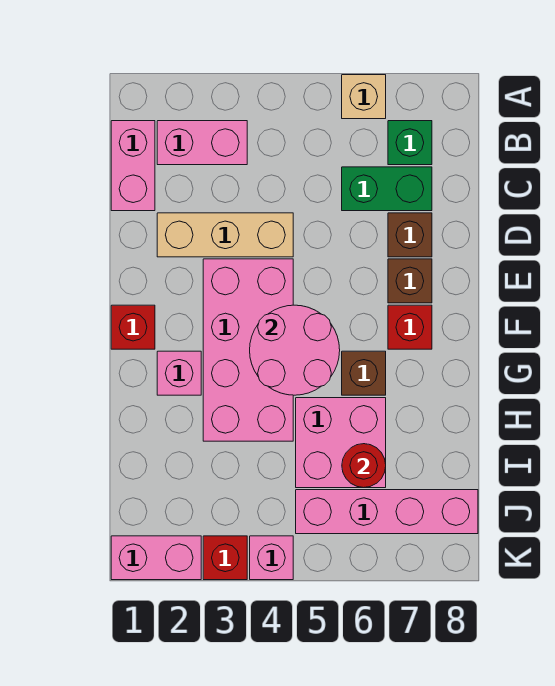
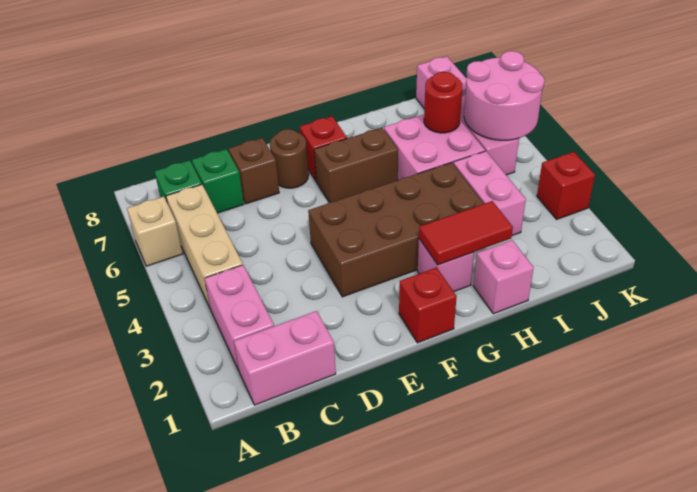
green brick C6:C7 level 1 -> green brick C7 level 1
tan brick D2:D4 level 1 -> tan brick B4:B6 level 1
pink brick E3:H4 level 1 -> brown brick E3:H4 level 1
brown brick E7 level 1 -> brown round brick E7 level 1
pink round brick F4:G5 level 2 -> pink round brick J5:K6 level 2
none -> red tile G2:H2 level 2
brown brick G6 level 1 -> brown brick F6:G6 level 1
pink brick K1:K2 level 1 -> pink brick I3:I4 level 1
pink brick K4 level 1 -> pink brick H1 level 1

